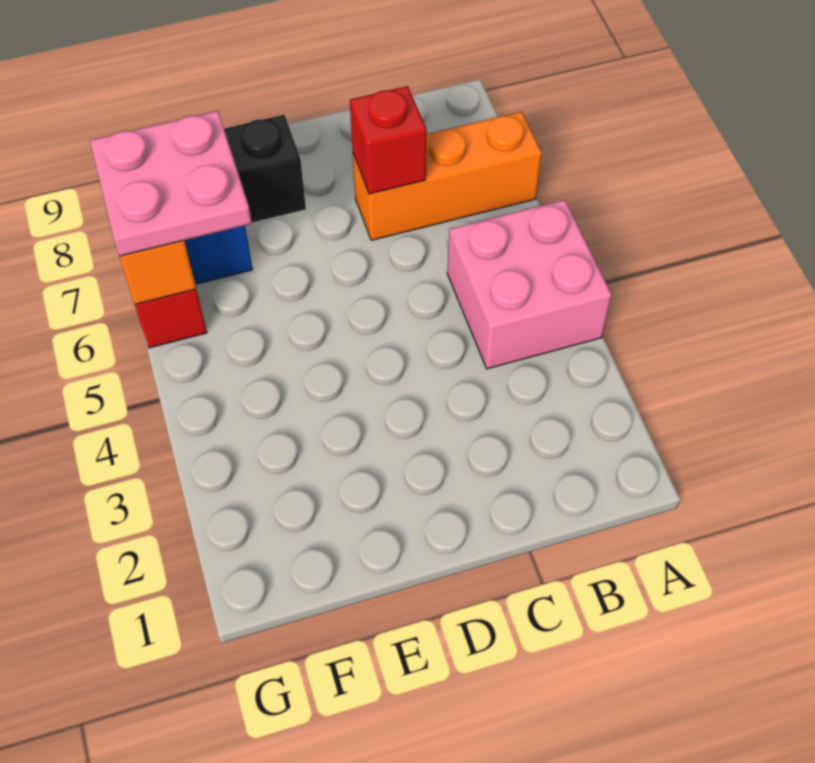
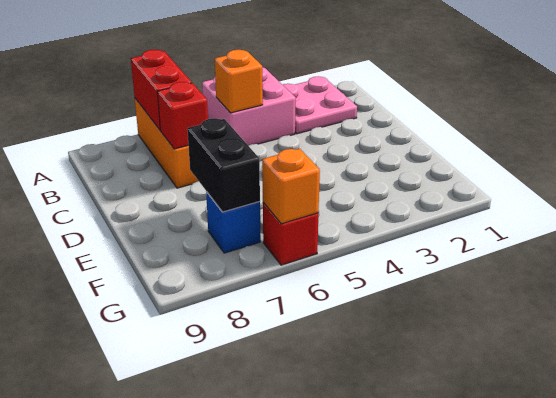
none -> red brick A7:B7 level 2
none -> orange brick B5 level 2
pink plate F6:G7 level 3 -> pink plate A2:B3 level 1

